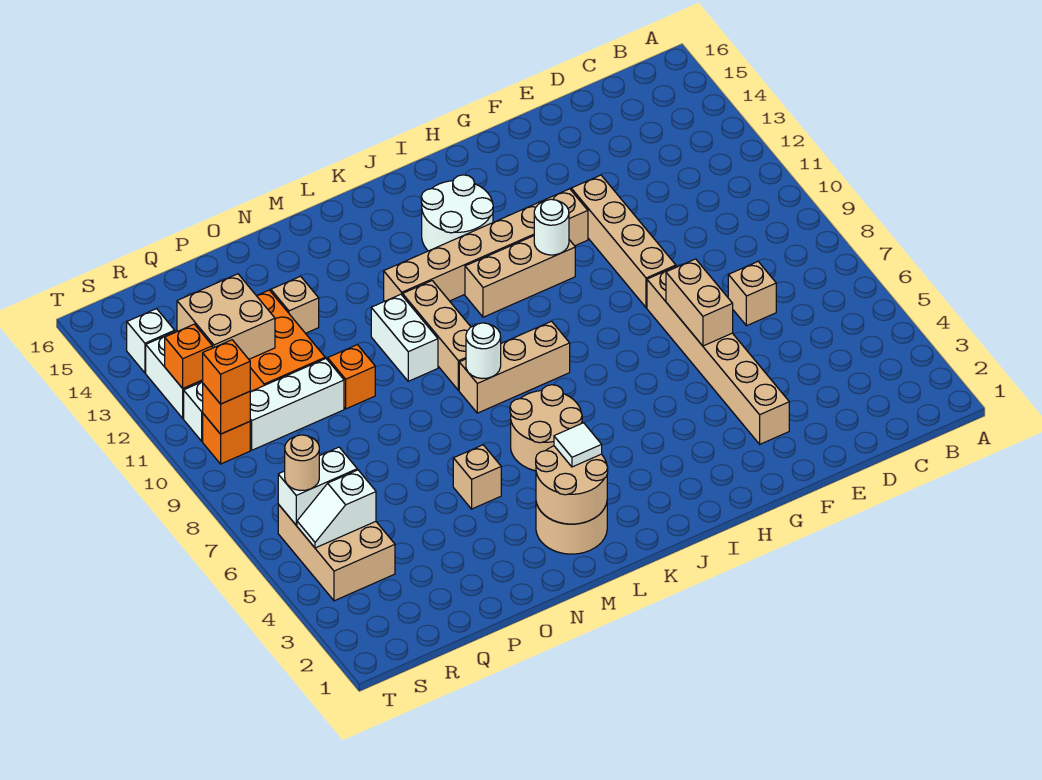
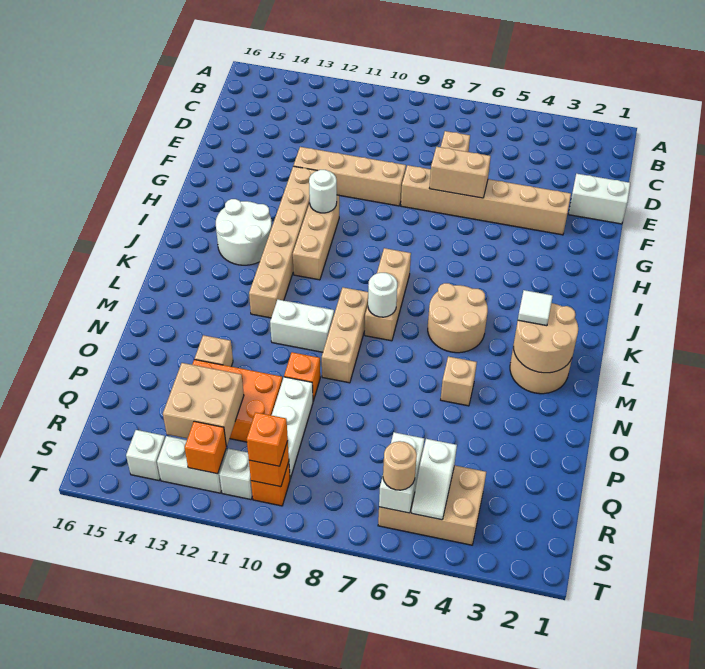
none -> white brick E1:E2 level 1
tan brick L9:L11 level 1 -> tan brick L9:N9 level 1

